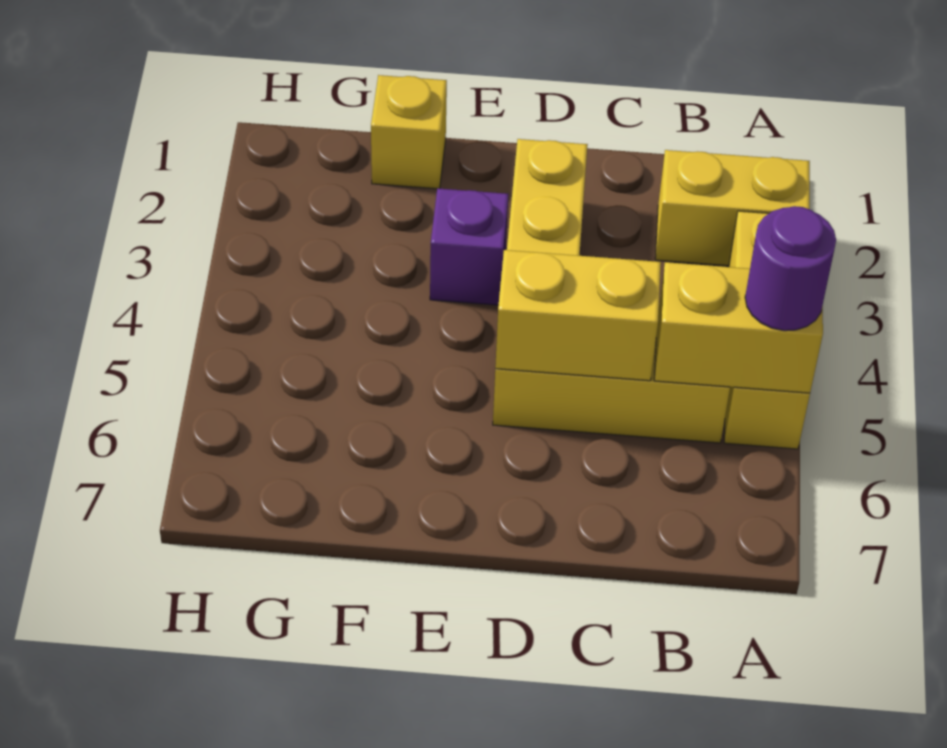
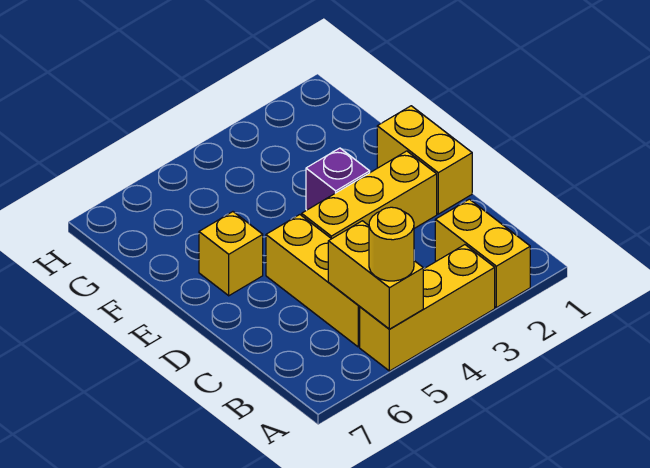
purple round brick A5 level 3 -> yellow round brick A5 level 3
yellow brick C5:D5 level 2 -> yellow brick D1:E1 level 1
yellow brick F1 level 1 -> yellow brick E6 level 1

